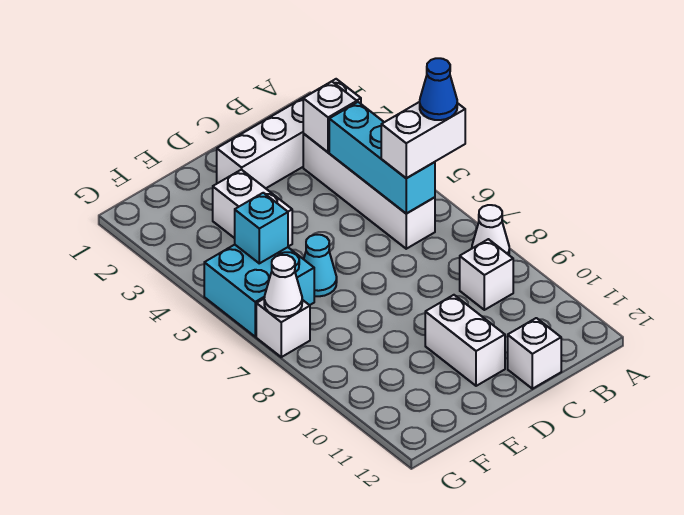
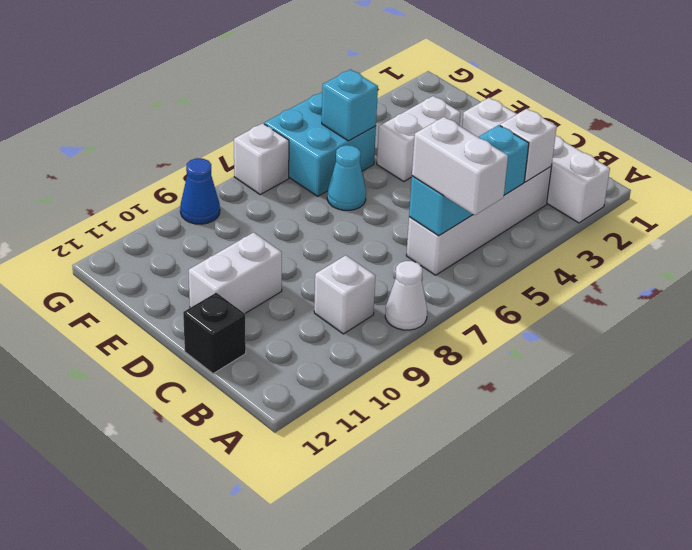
blue cone A6 level 4 -> blue cone G9 level 1
white brick C12 level 1 -> black brick C12 level 1
white cone G7 level 2 -> none

